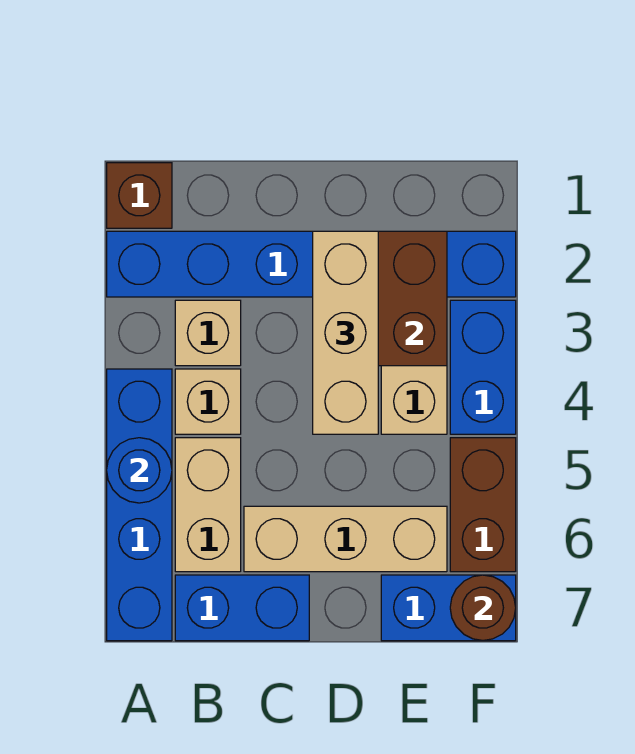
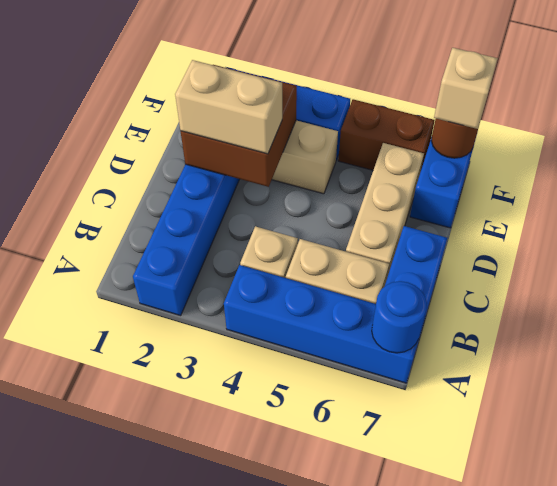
brown brick A1 level 1 -> none
blue round brick A5 level 2 -> blue round brick A7 level 2
tan brick B3 level 1 -> tan brick F7 level 3
tan brick D2:D4 level 3 -> tan brick D2:D3 level 3

